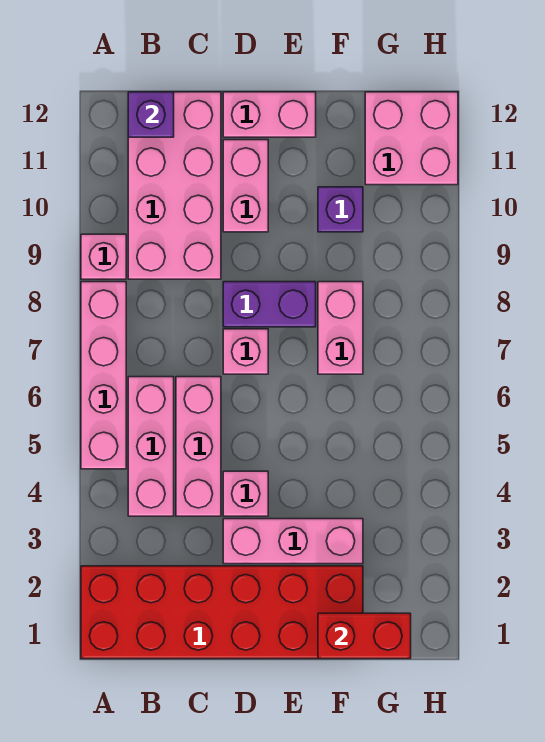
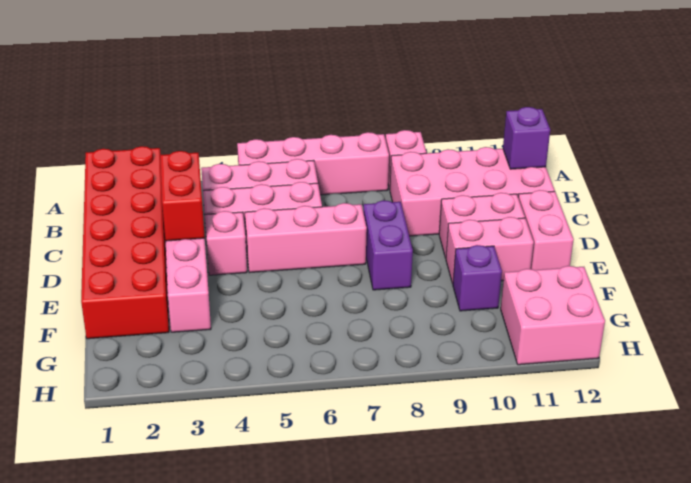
pink brick D7 level 1 -> pink brick D5:D7 level 1
red brick F1:G1 level 2 -> red brick C3:D3 level 2
pink brick F7:F8 level 1 -> pink brick E10:E11 level 1

